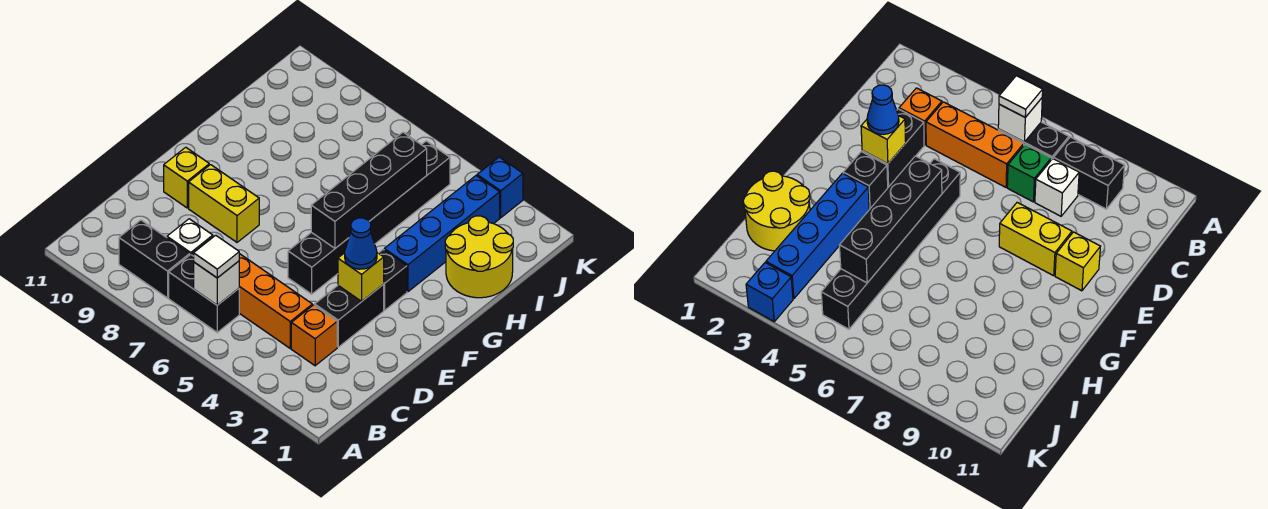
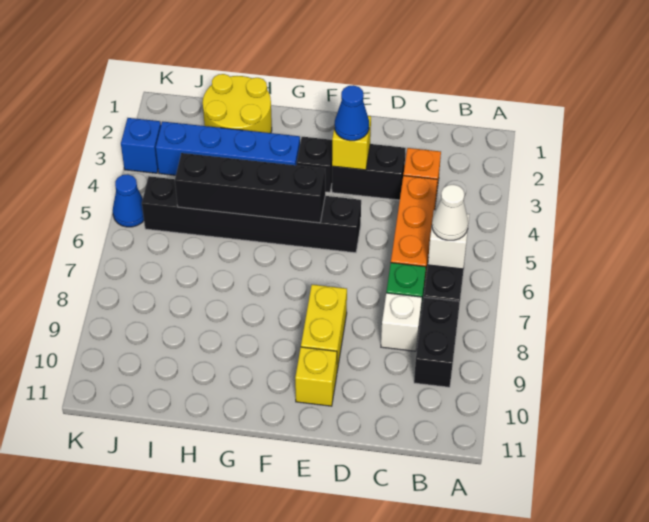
white tile B6 level 3 -> white cone B6 level 3
none -> blue cone K5 level 1

